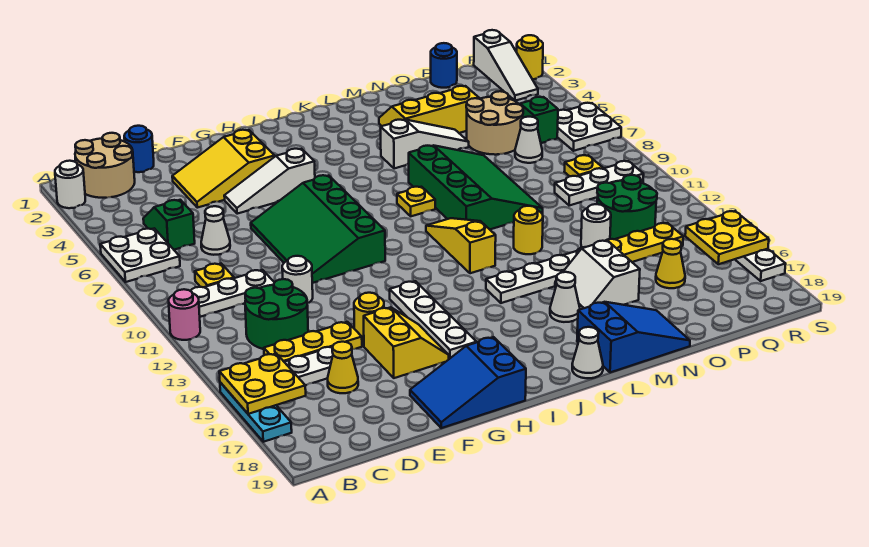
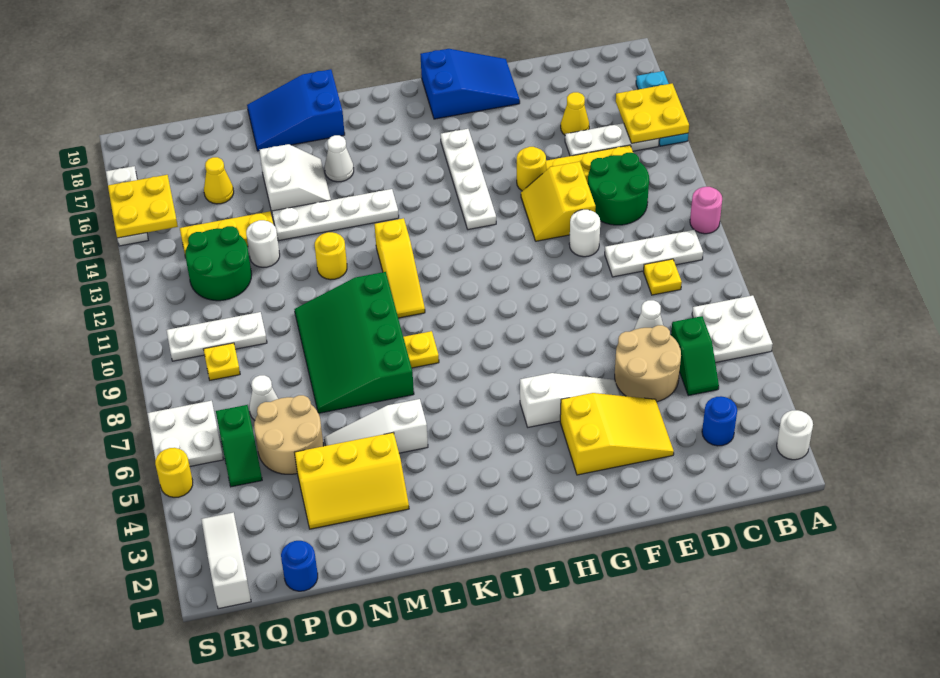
tan round brick B1:C2 level 1 -> tan round brick D5:E6 level 1
blue round brick D1 level 1 -> blue round brick C3 level 1
green slope F7:H10 level 1 top H -> none
yellow slope F15:G16 level 1 top F -> yellow slope E12:F13 level 1 top E
white cone K19 level 1 -> none
yellow round brick S2 level 1 -> yellow round brick S5 level 1

